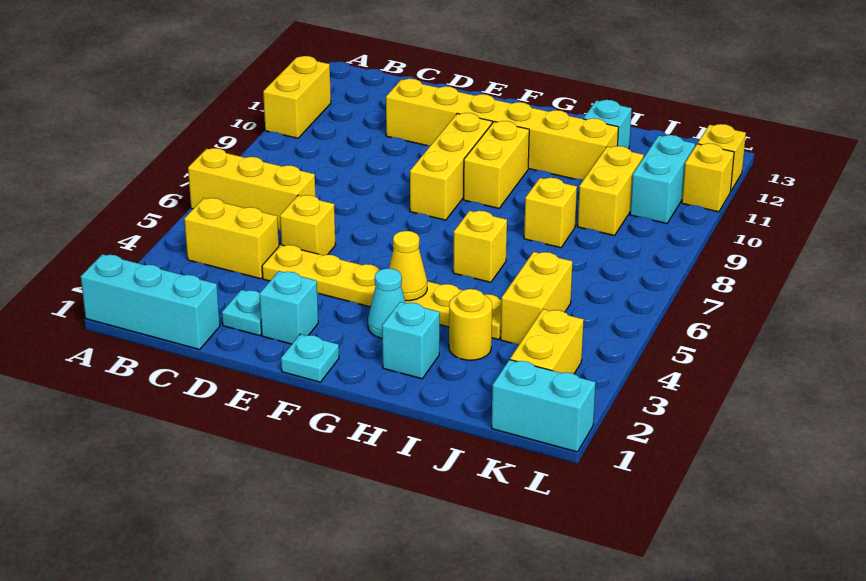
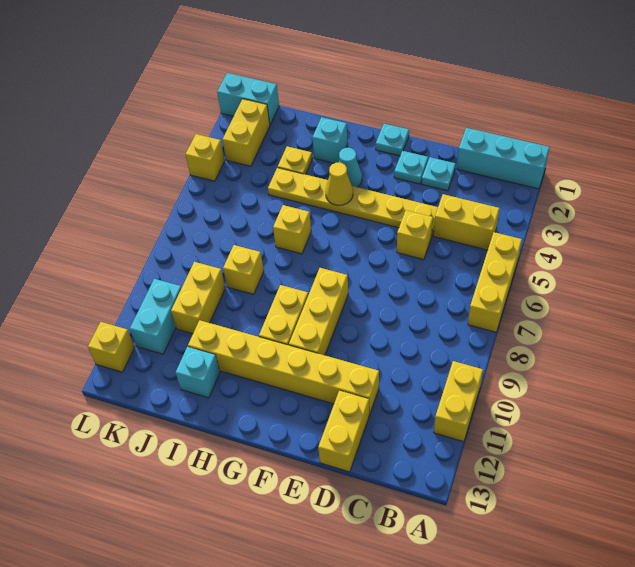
yellow brick A6:C6 level 1 -> yellow brick A5:A7 level 1
cyan brick E2 level 1 -> cyan plate E2 level 1
yellow round brick I3 level 1 -> yellow plate I3 level 1
yellow brick J4:J5 level 1 -> yellow brick D12:D13 level 1
yellow brick L11 level 1 -> yellow brick L4 level 1

